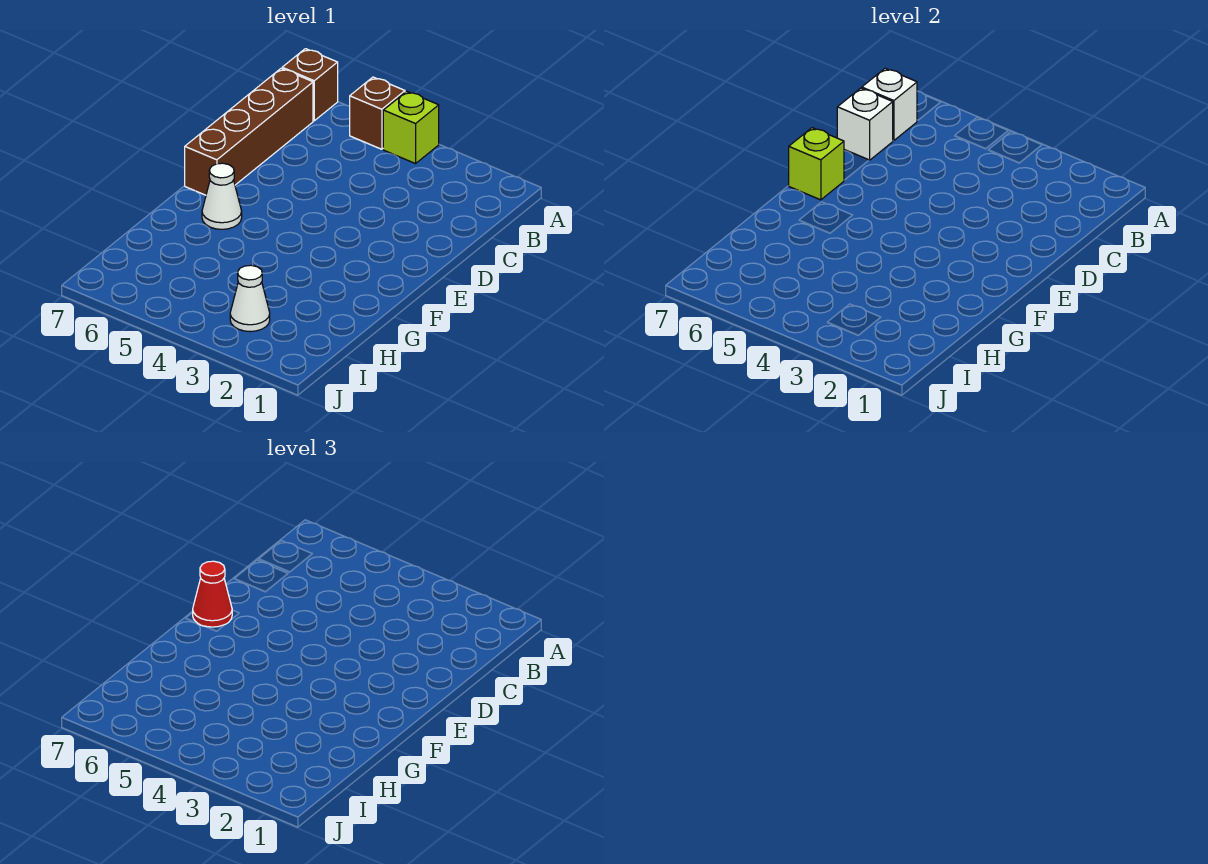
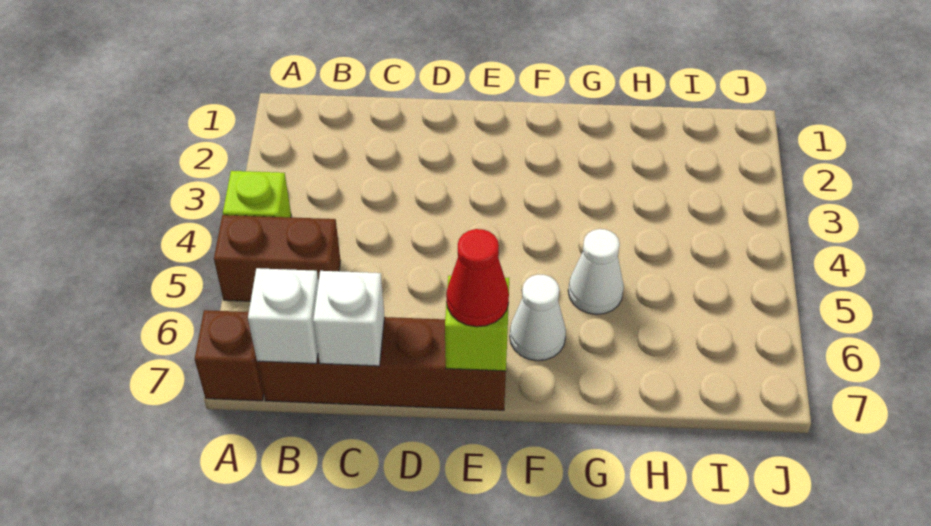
brown brick A5 level 1 -> brown brick A5:B5 level 1
white cone I3 level 1 -> white cone G5 level 1

